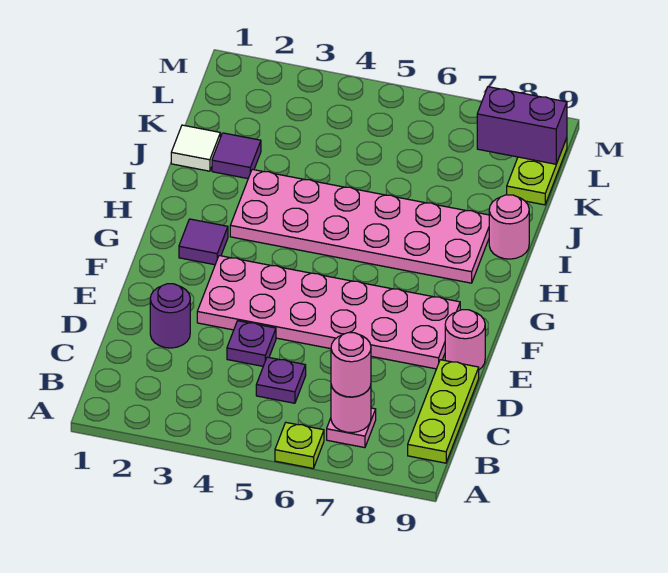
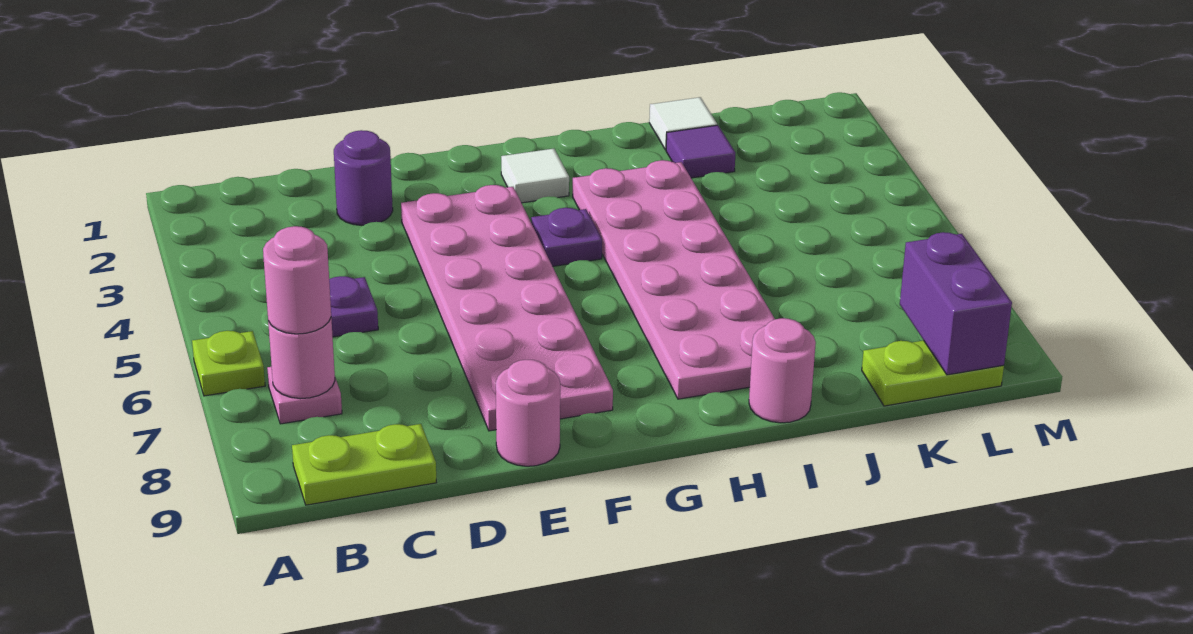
lime plate B9:D9 level 1 -> lime plate B9:C9 level 1
purple plate D4 level 1 -> purple plate G4 level 1
purple tile G2 level 1 -> white tile G2 level 1

